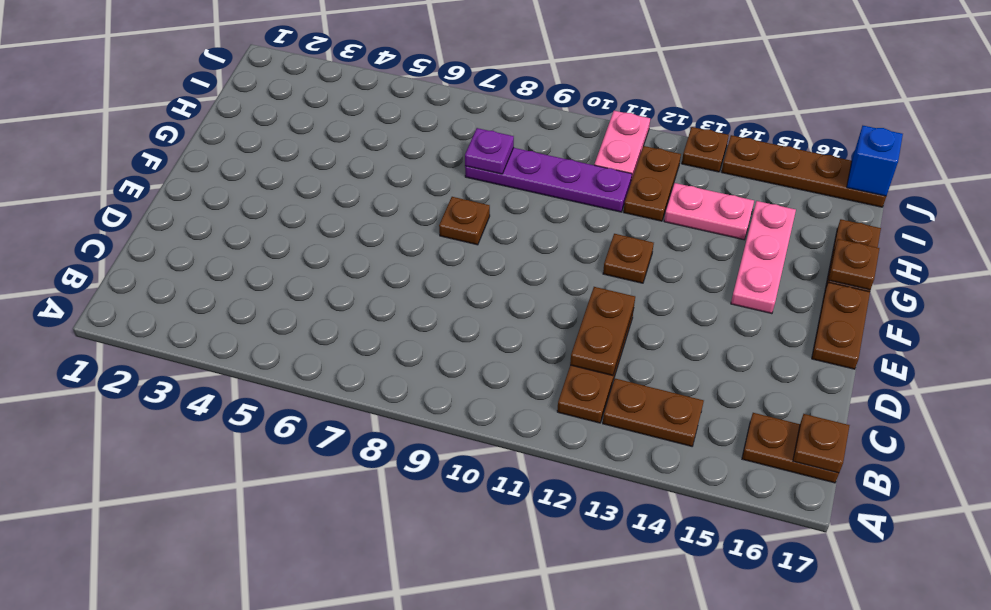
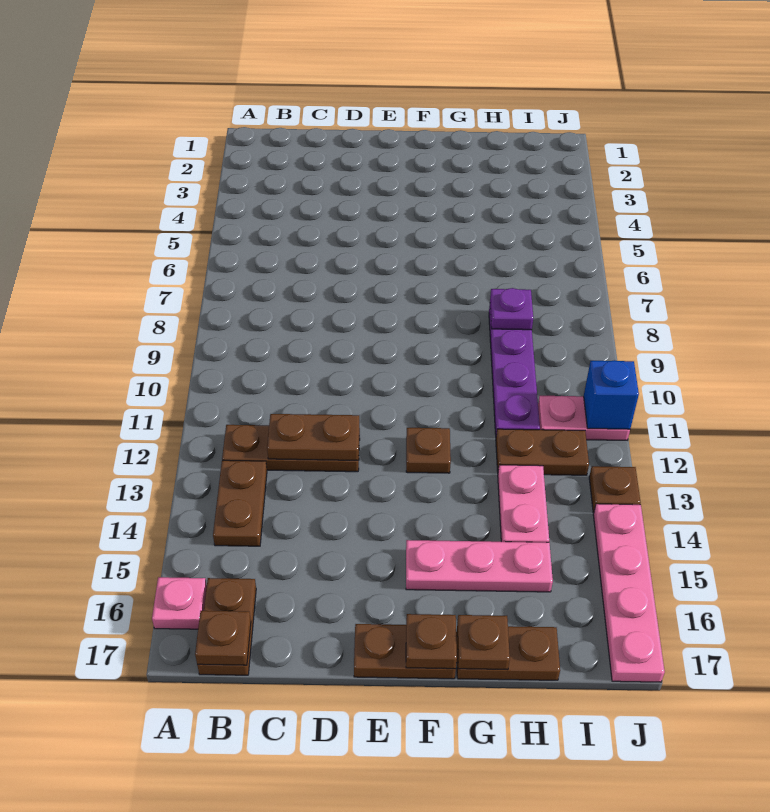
none -> pink plate A16 level 1
brown plate F8 level 1 -> brown plate F17 level 2
brown plate J14:J17 level 1 -> pink plate J14:J17 level 1
blue brick J17 level 2 -> blue brick J11 level 2

